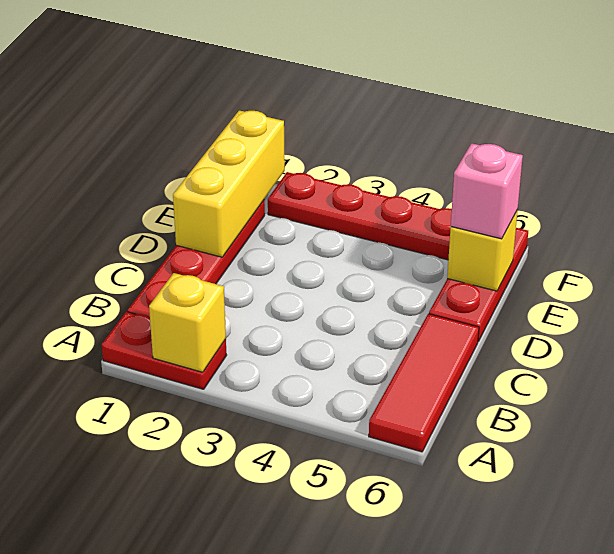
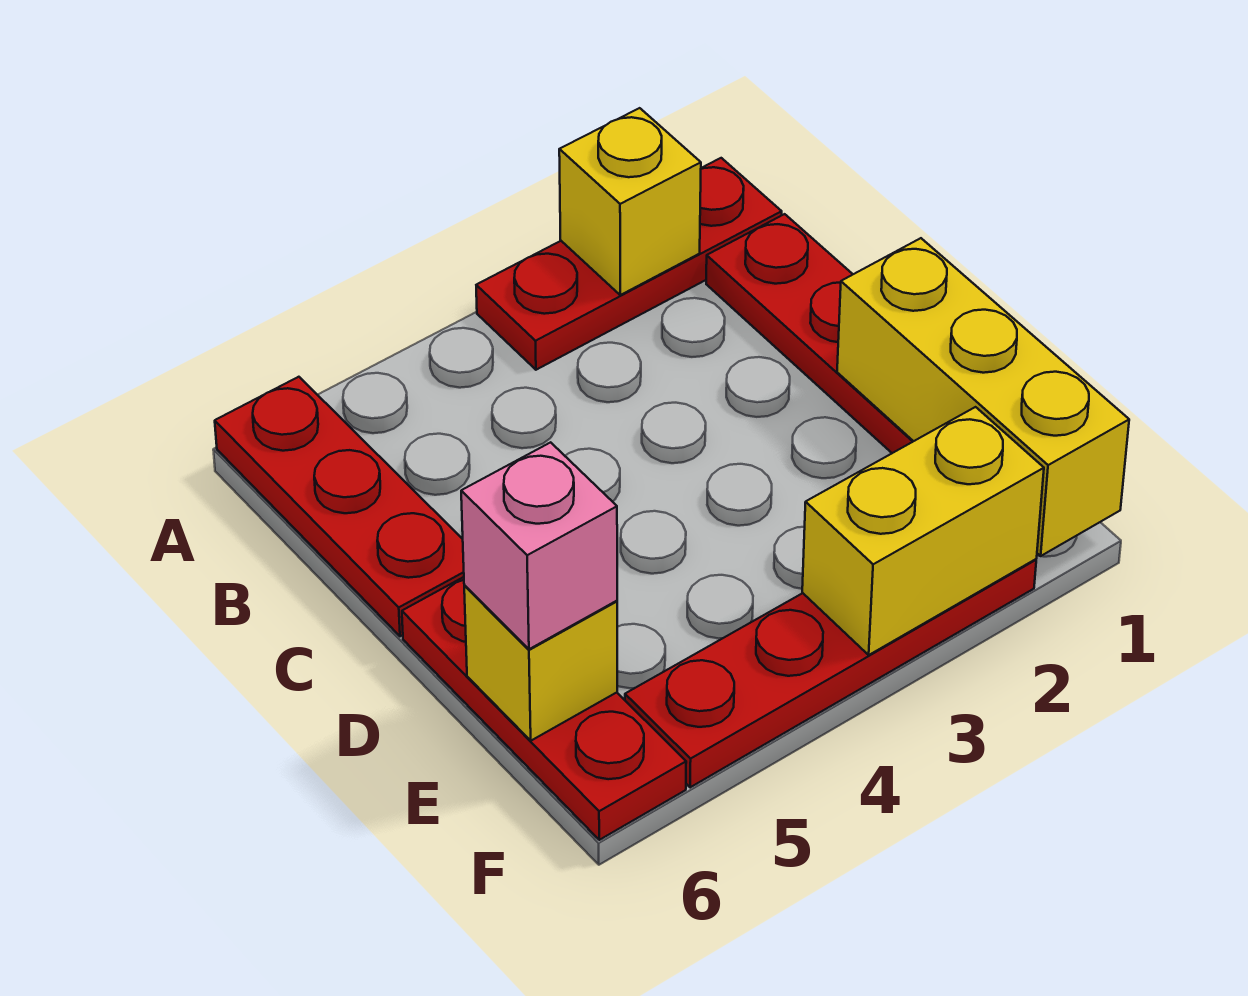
red plate A1:A2 level 1 -> red plate A1:A3 level 1
red tile A6:C6 level 1 -> red plate A6:C6 level 1
none -> yellow brick F2:F3 level 2

